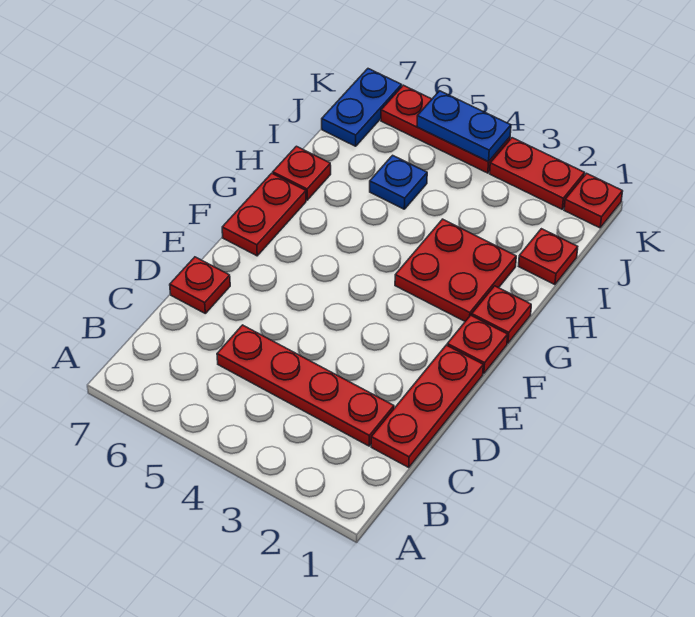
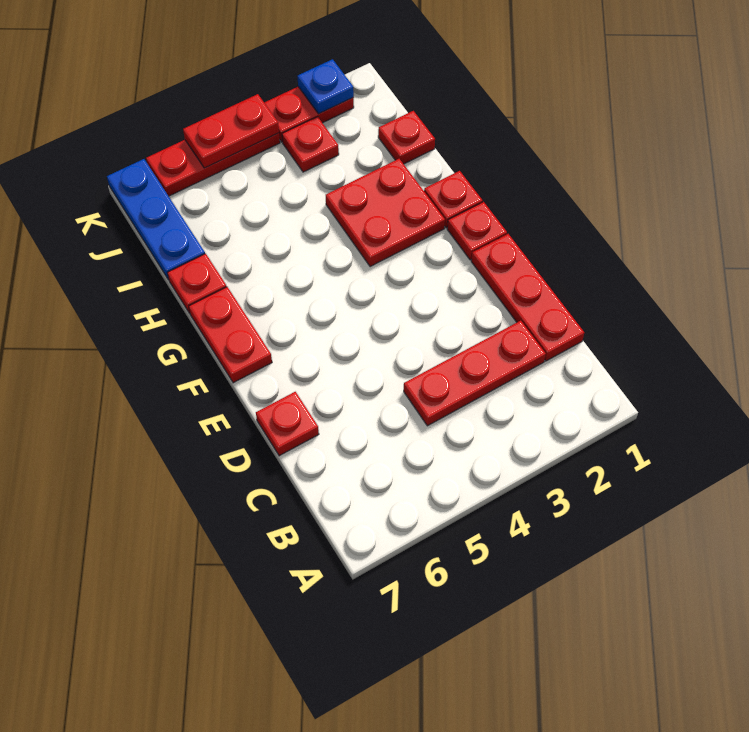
red plate C2:C5 level 1 -> red plate C2:C4 level 1
blue plate I5 level 1 -> blue plate K2 level 2
blue plate J7:K7 level 1 -> blue plate I7:K7 level 1
red plate K1 level 1 -> red plate J3 level 1
blue plate K4:K5 level 2 -> red plate K4:K5 level 2

